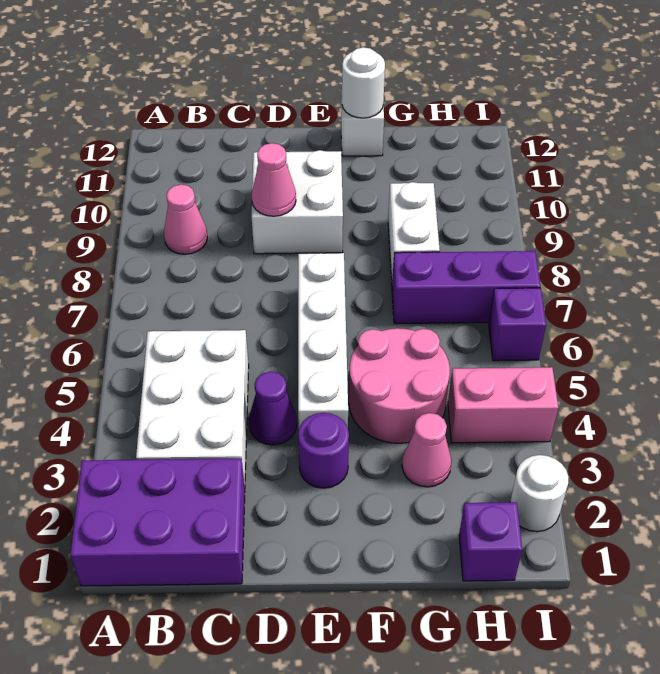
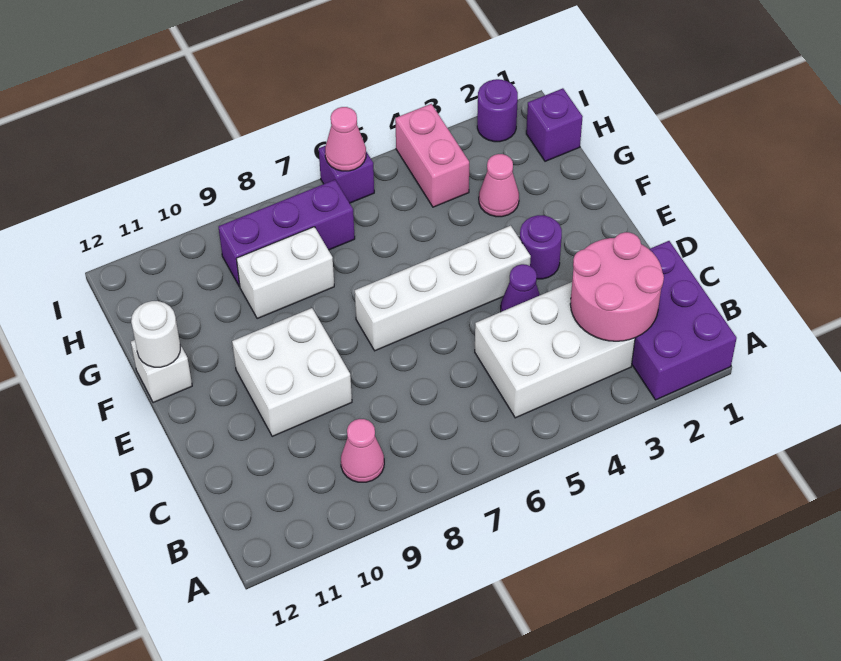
pink cone D9 level 2 -> pink cone I6 level 2
pink round brick F4:G5 level 1 -> pink round brick B2:C3 level 2
purple brick G7:I7 level 1 -> purple brick H7:H9 level 1
white round brick I2 level 1 -> purple round brick I2 level 1

